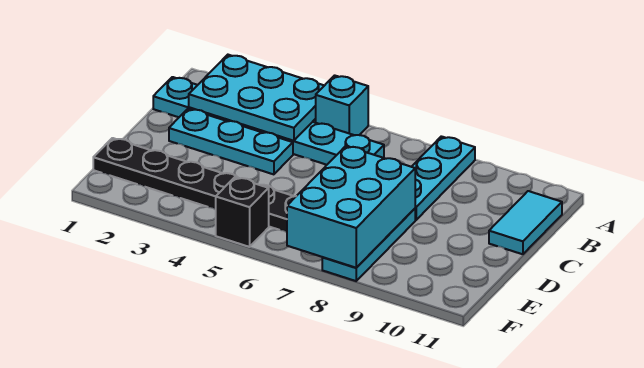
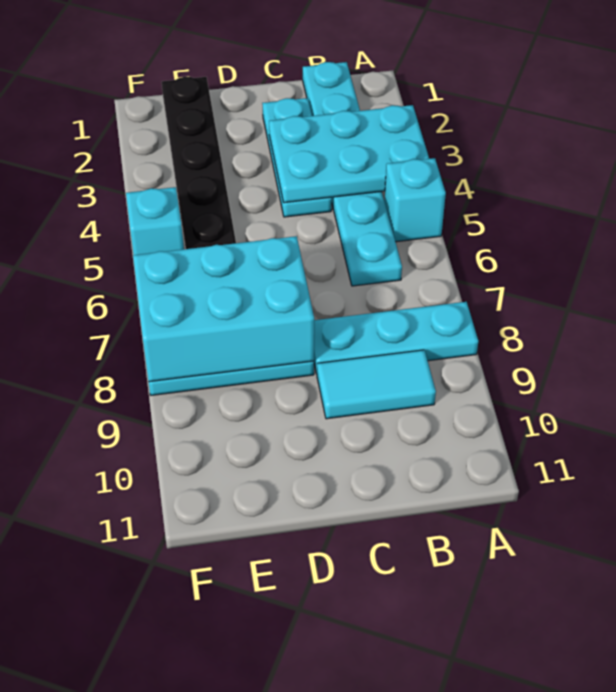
cyan plate A2:B4 level 2 -> cyan plate A3:C4 level 2
cyan tile B11:C11 level 1 -> cyan tile B9:C9 level 1
black brick F5 level 1 -> cyan brick F5 level 1

